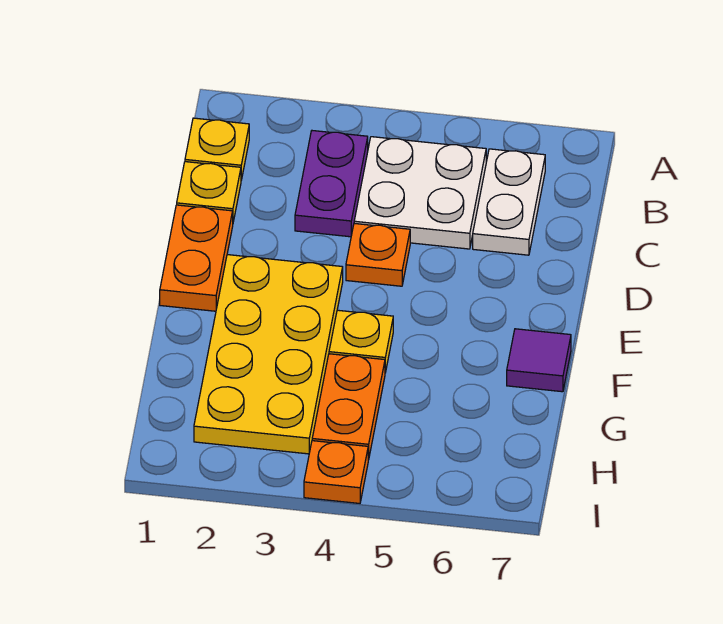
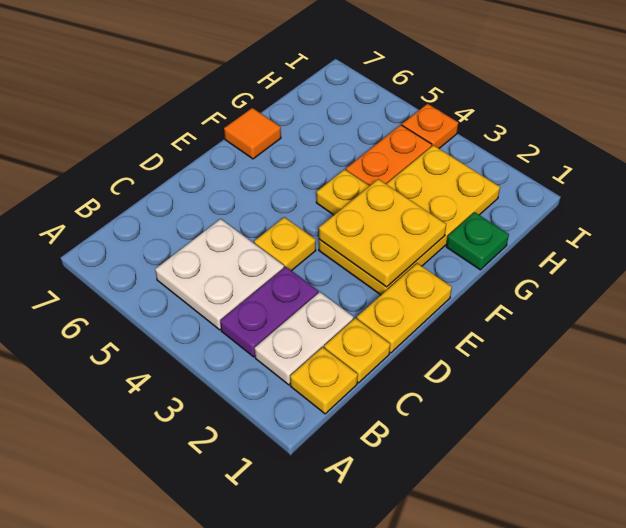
white plate B6:C6 level 1 -> white plate B2:C2 level 1
orange plate D1:E1 level 1 -> yellow plate D1:E1 level 1
orange plate D4 level 1 -> yellow plate D4 level 1
none -> yellow plate E2:F3 level 2
purple tile F7 level 1 -> orange tile F7 level 1
none -> green plate G1 level 1

